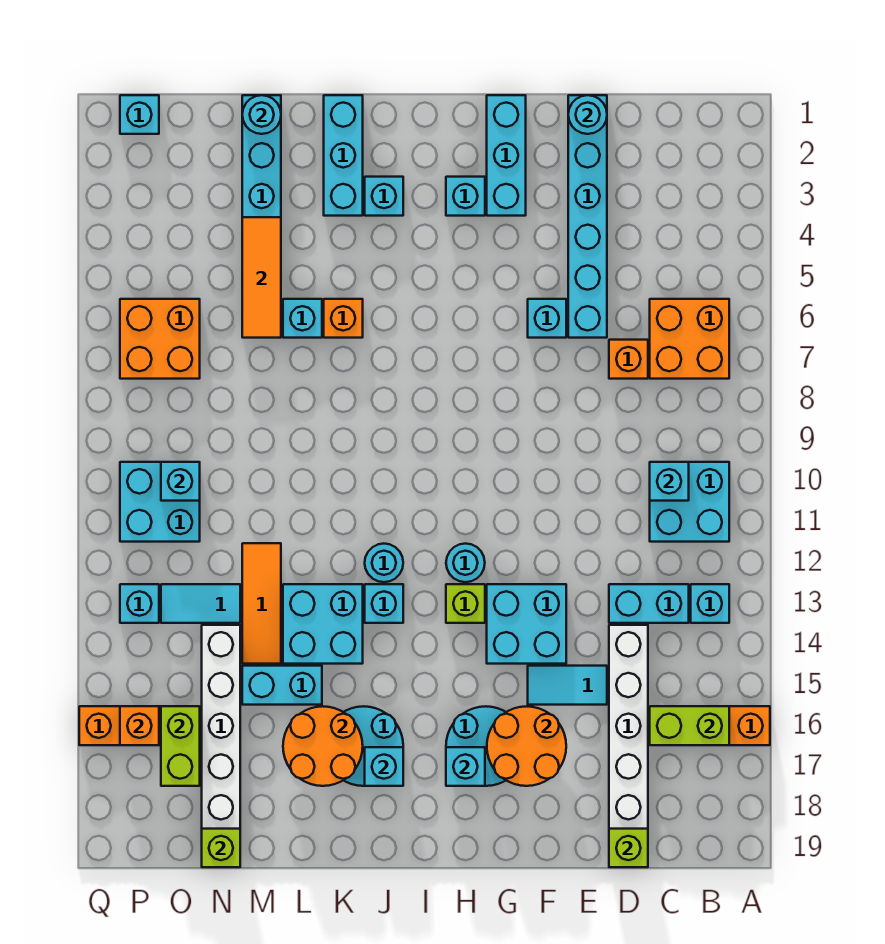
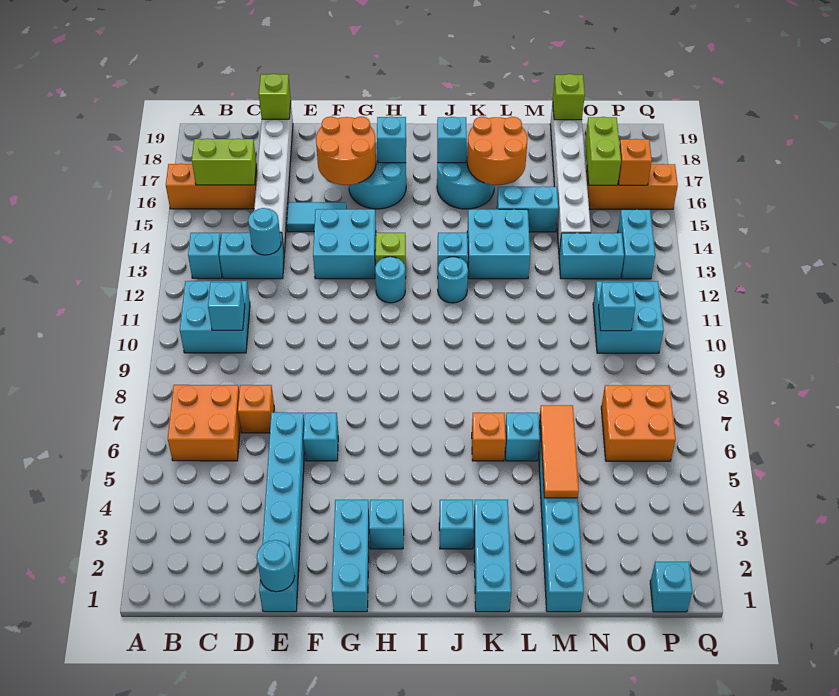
cyan round brick M1 level 2 -> cyan round brick D13 level 2
orange tile M12:M14 level 1 -> none
cyan tile N13:O13 level 1 -> cyan brick N13:O13 level 1
cyan brick P13 level 1 -> cyan brick P13:P14 level 1

